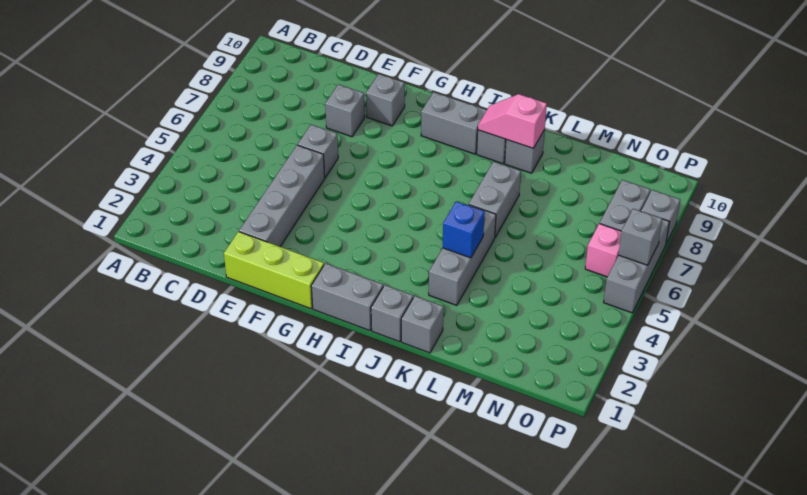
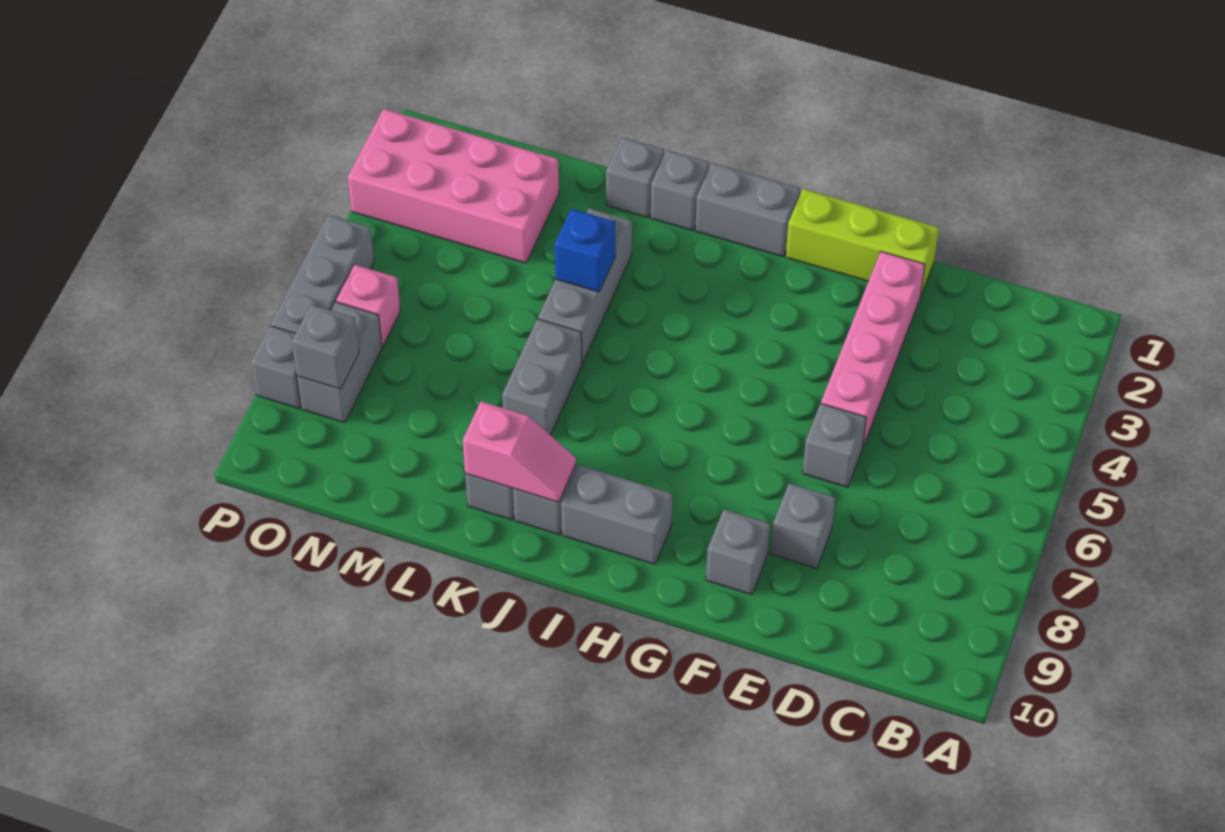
grey brick E2:E5 level 1 -> pink brick E2:E5 level 1
none -> pink brick M2:P3 level 1
grey brick P6 level 2 -> grey brick O8 level 2

